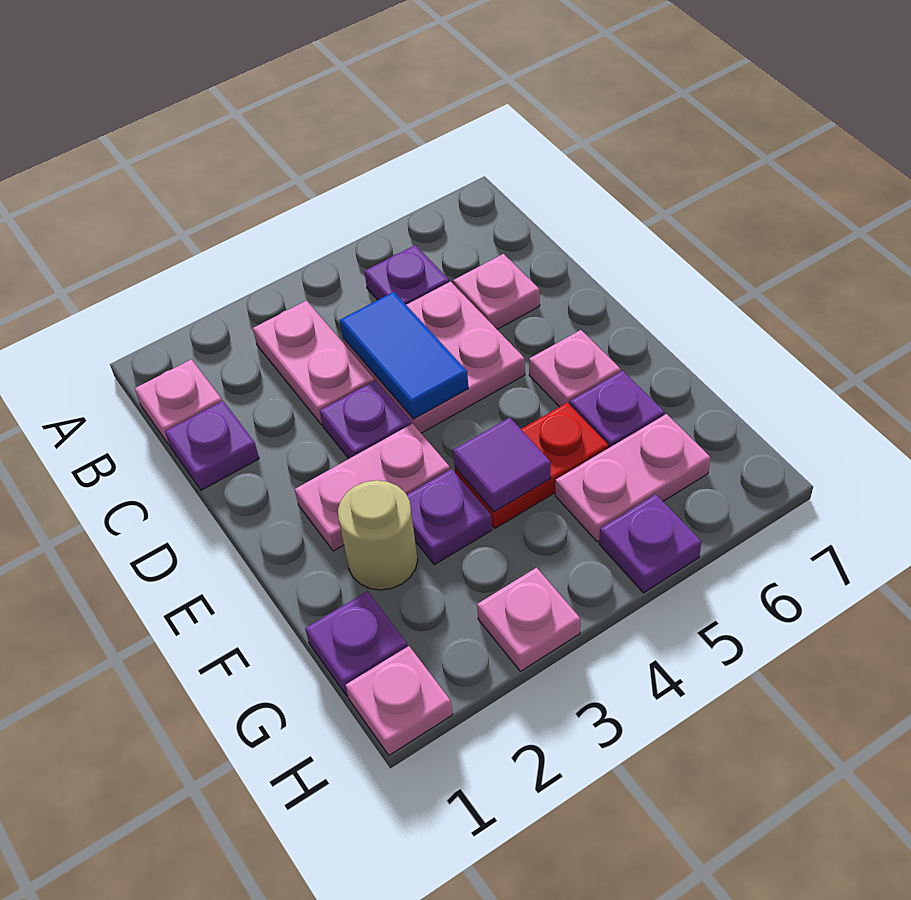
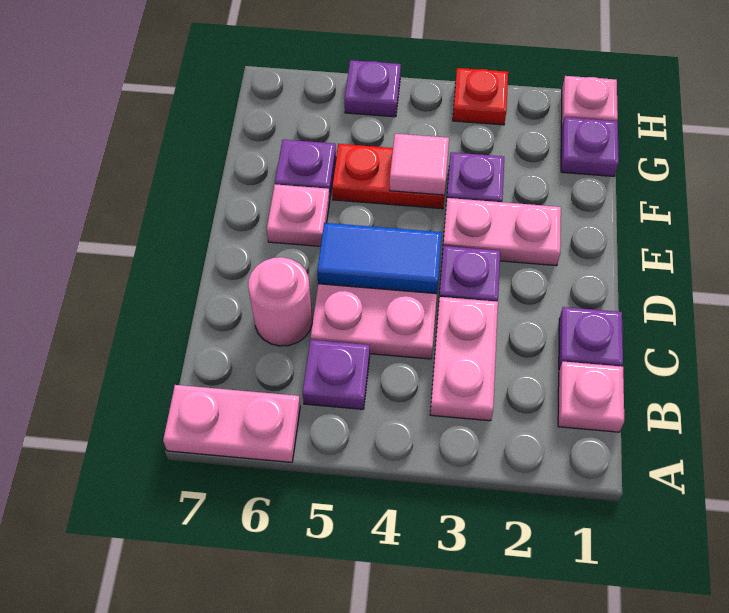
blue tile C4:D4 level 2 -> blue tile D4:D5 level 2
pink plate C6 level 1 -> pink round brick C6 level 1
tan round brick F2 level 1 -> none
purple tile F4 level 2 -> pink tile F4 level 2
pink plate G5:G6 level 1 -> pink plate A6:A7 level 1
pink plate H3 level 1 -> red plate H3 level 1

